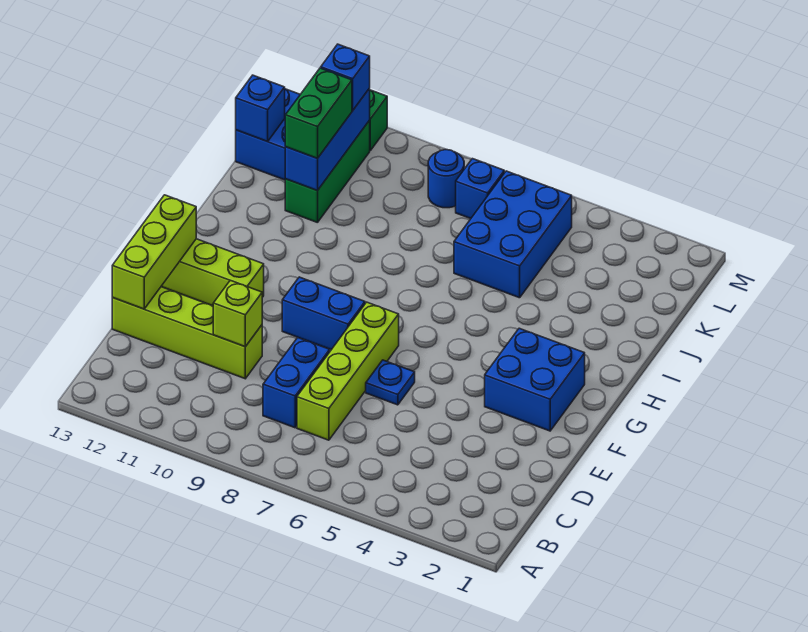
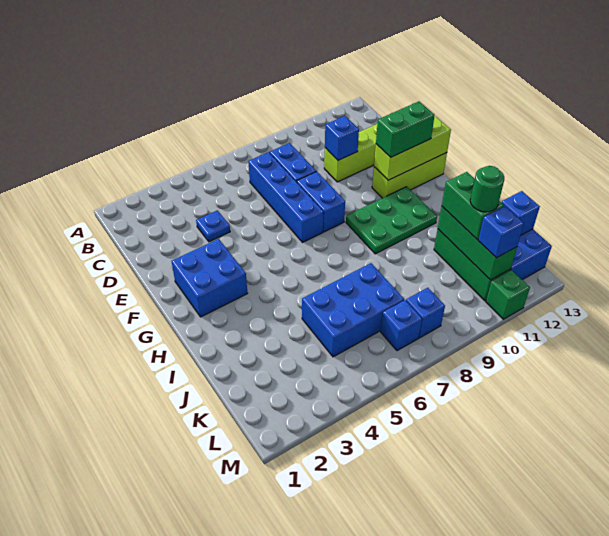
lime brick C7:F7 level 1 -> blue brick C7:F7 level 1
lime brick D10 level 2 -> blue brick D10 level 2
lime brick D13:F13 level 2 -> lime brick F11:F13 level 2
blue plate E6 level 1 -> blue plate D4 level 1
blue brick F8:F9 level 1 -> blue brick E8:F8 level 1
none -> green brick F11:F12 level 3
none -> green plate G9:H11 level 1
blue brick J5:L6 level 1 -> blue brick J5:K7 level 1
blue brick J11:L11 level 2 -> green brick J11:L11 level 2
none -> green round brick K11 level 4
blue round brick L8 level 1 -> blue brick L8 level 1

